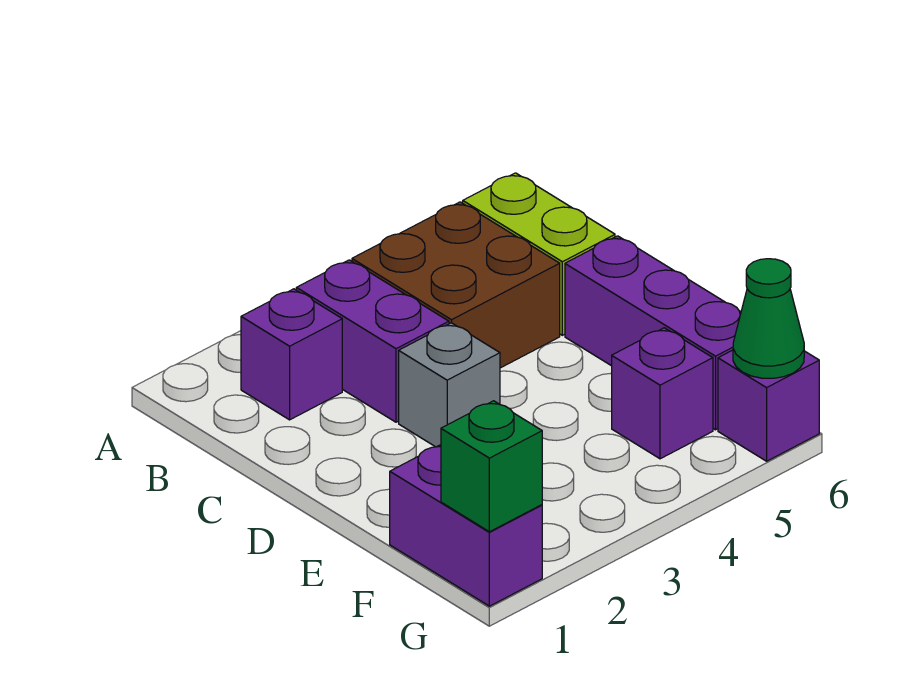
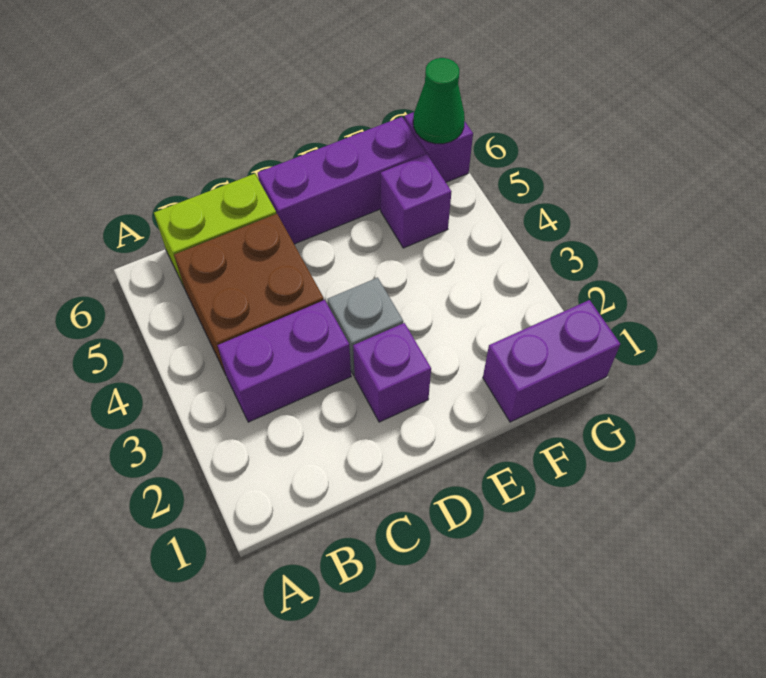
purple brick B2 level 1 -> purple brick D2 level 1
green brick G1 level 2 -> none

